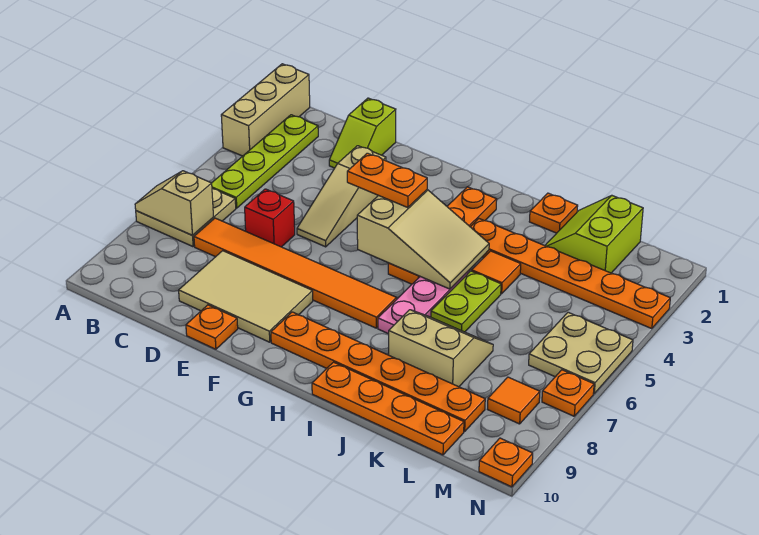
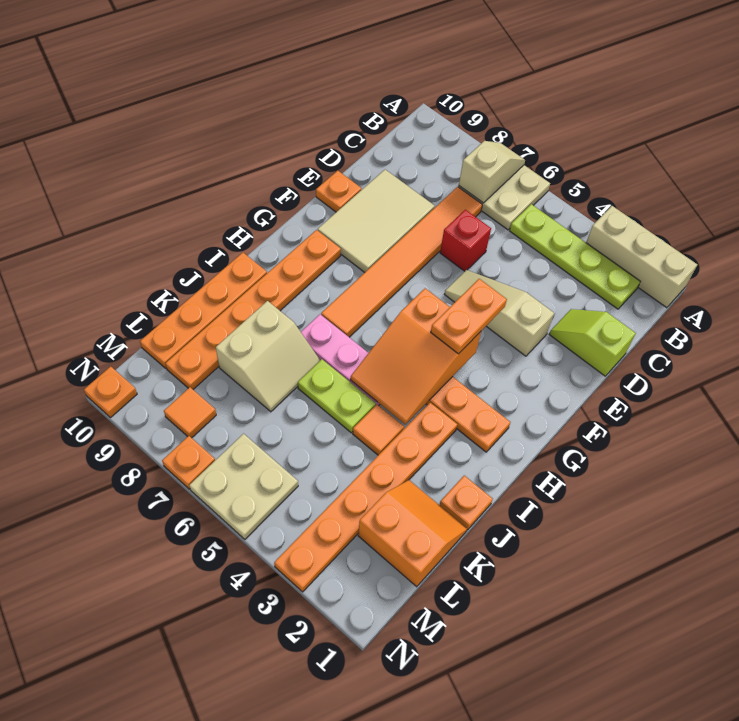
tan slope G4:I5 level 2 top G -> orange slope G4:I5 level 2 top G
lime slope K1:L2 level 1 top L -> orange slope K1:L2 level 1 top L

